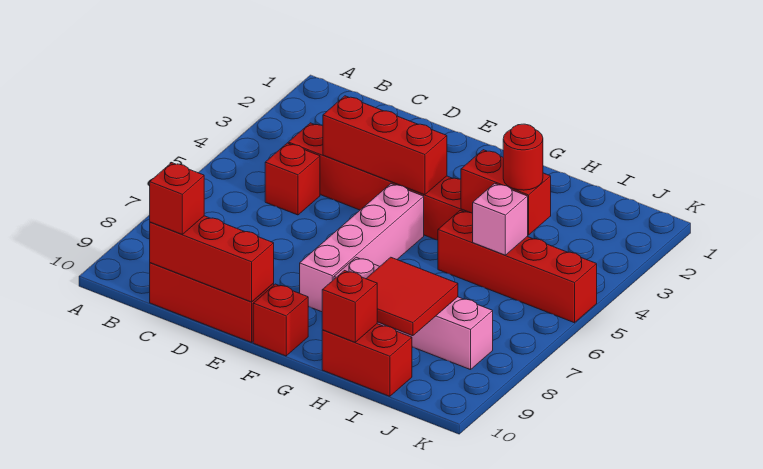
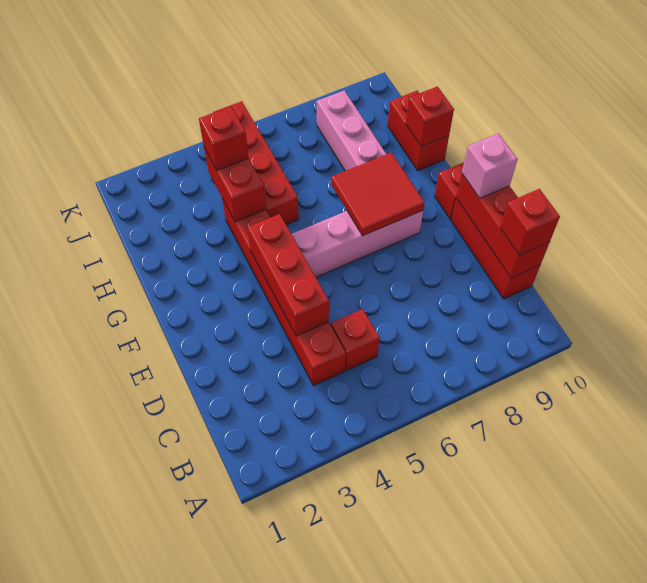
red tile H8:I9 level 2 -> red tile F7:G8 level 2
red round brick I4 level 3 -> red brick I4 level 3
pink brick I5 level 2 -> pink brick E10 level 3

